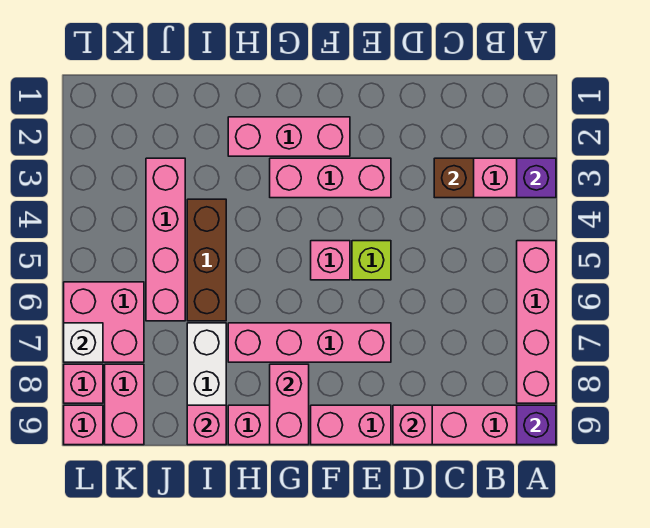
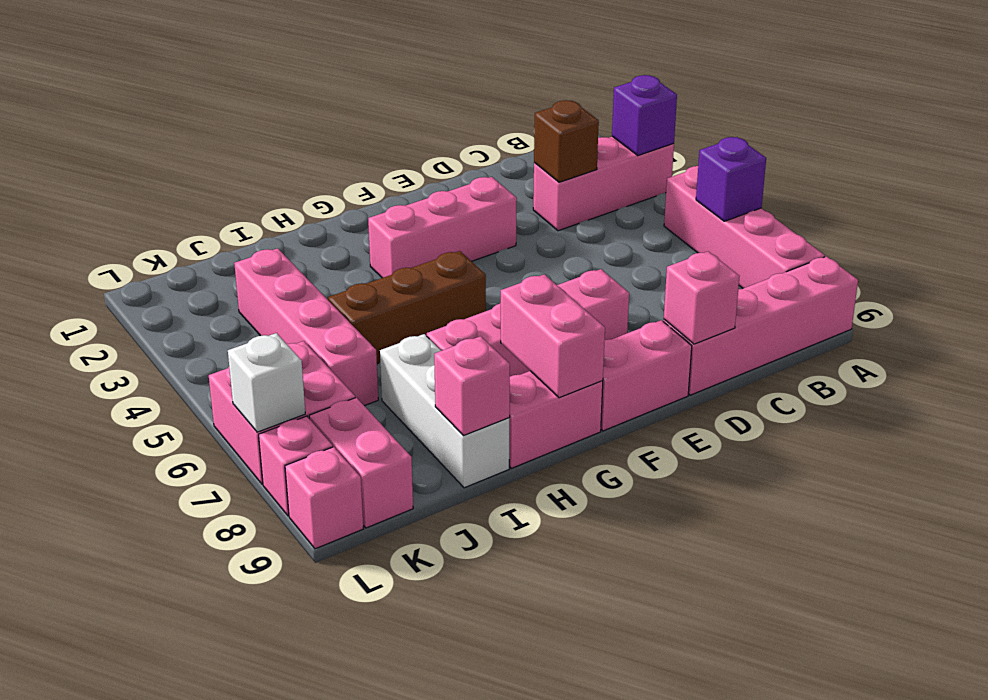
purple brick A9 level 2 -> purple brick A6 level 2
lime brick E5 level 1 -> none
pink brick F2:H2 level 1 -> none
pink brick F5 level 1 -> none
brown brick I4:I6 level 1 -> brown brick G5:I5 level 1

